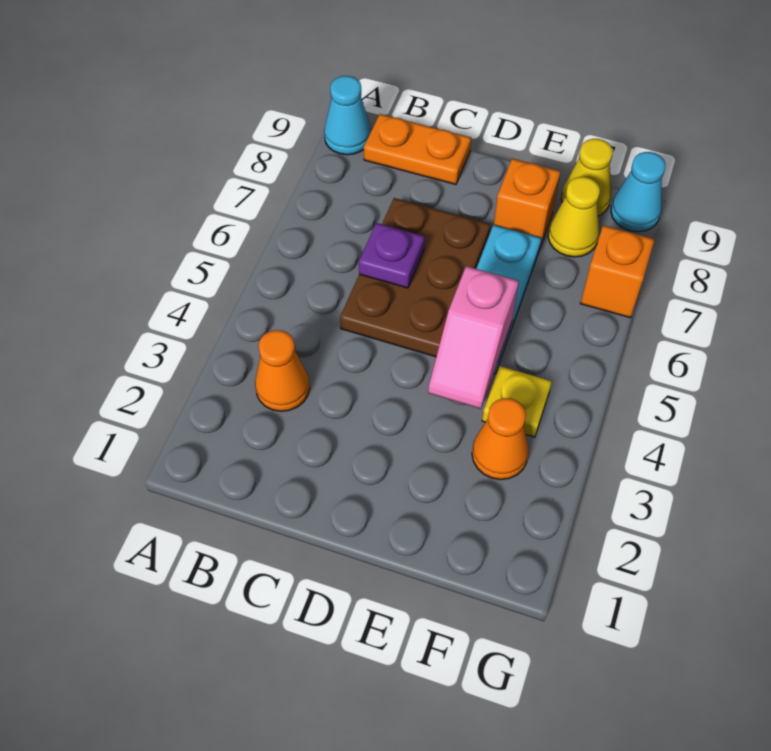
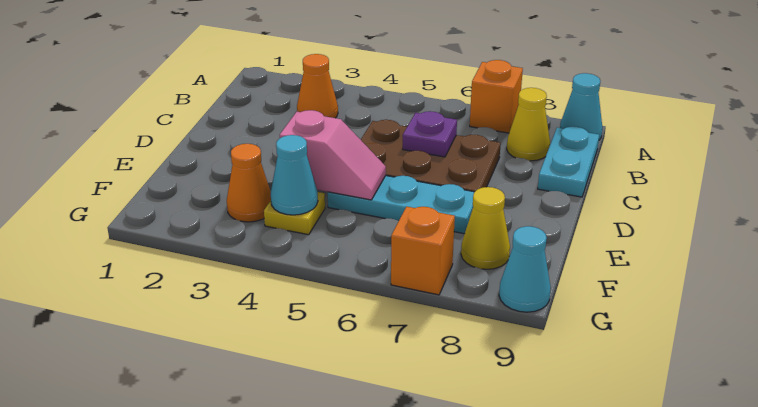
orange plate B9:C9 level 1 -> cyan plate B9:C9 level 1
pink slope E4:E5 level 2 top 5 -> pink slope E4:E5 level 2 top 4
orange brick E8 level 1 -> orange brick A7 level 1
none -> cyan cone F4 level 2
yellow cone F9 level 1 -> yellow cone B8 level 1

